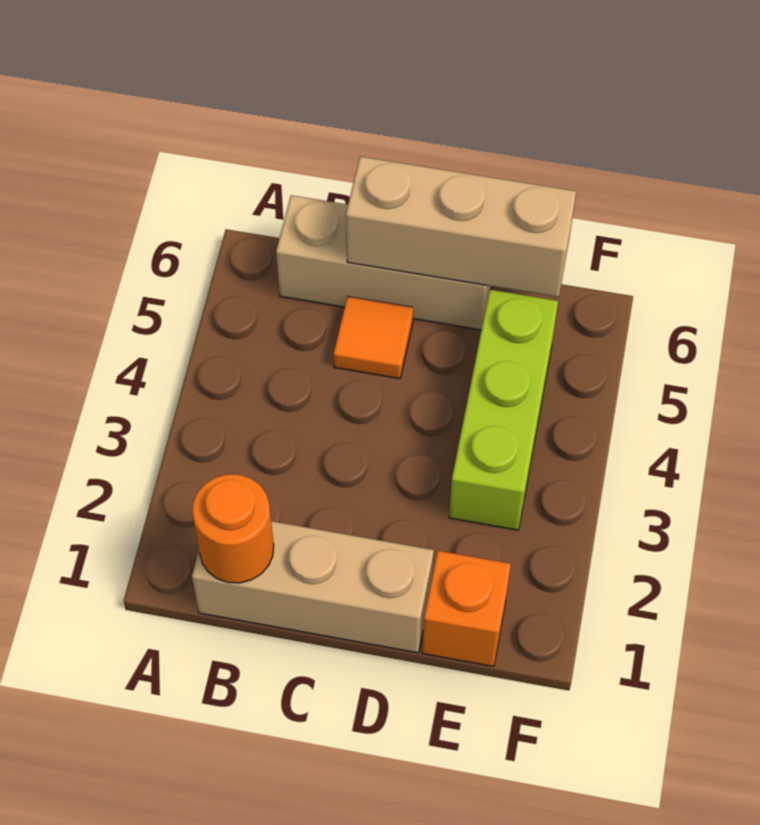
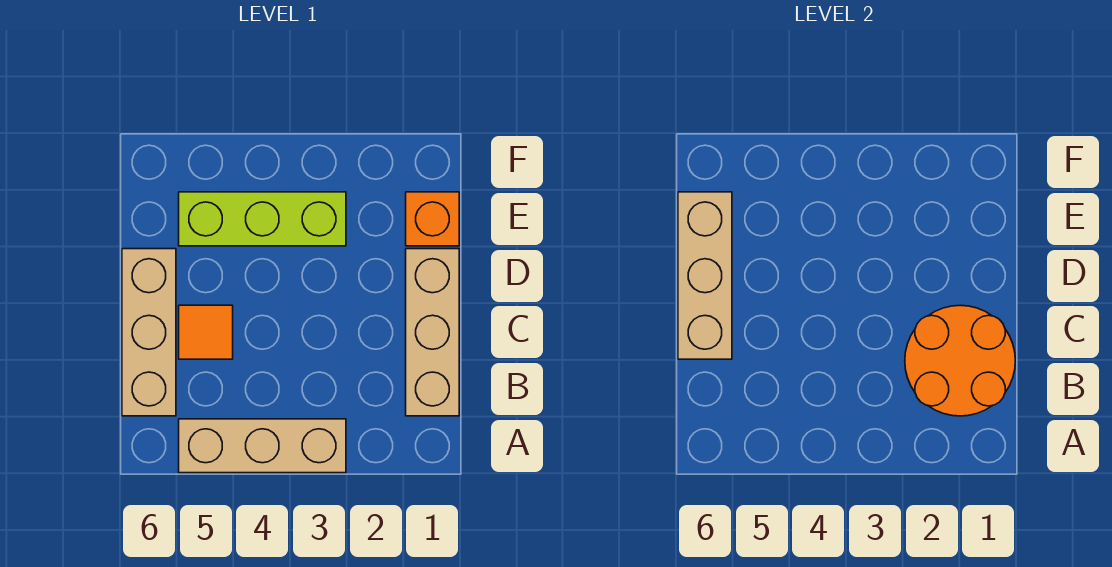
none -> tan brick A3:A5 level 1
orange round brick B1 level 2 -> orange round brick B1:C2 level 2

